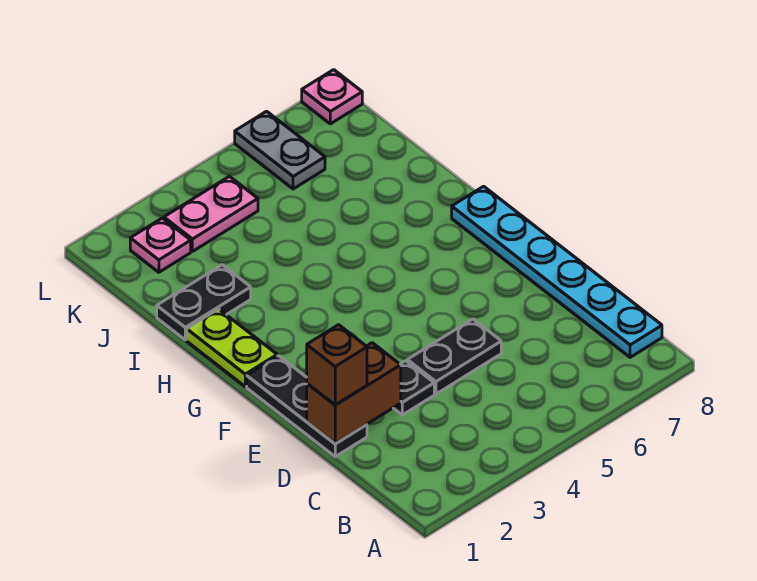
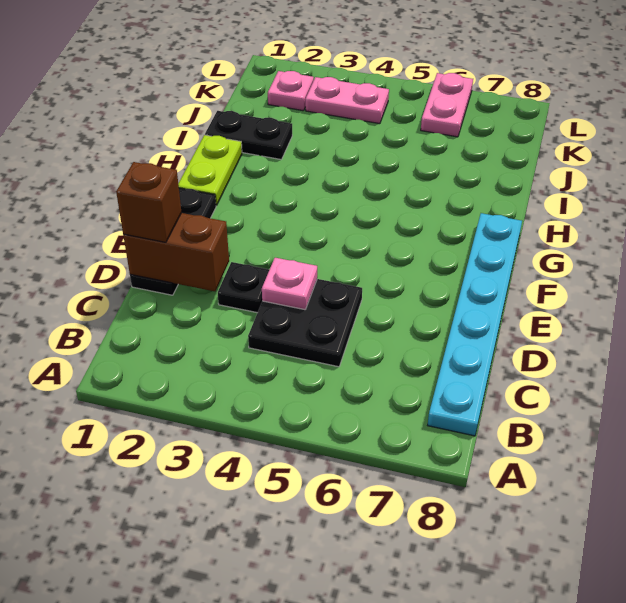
black plate D4:D5 level 1 -> black plate C4:D5 level 1
grey plate K6:L6 level 1 -> pink plate K6:L6 level 1
pink plate L8 level 1 -> pink plate D4 level 2

